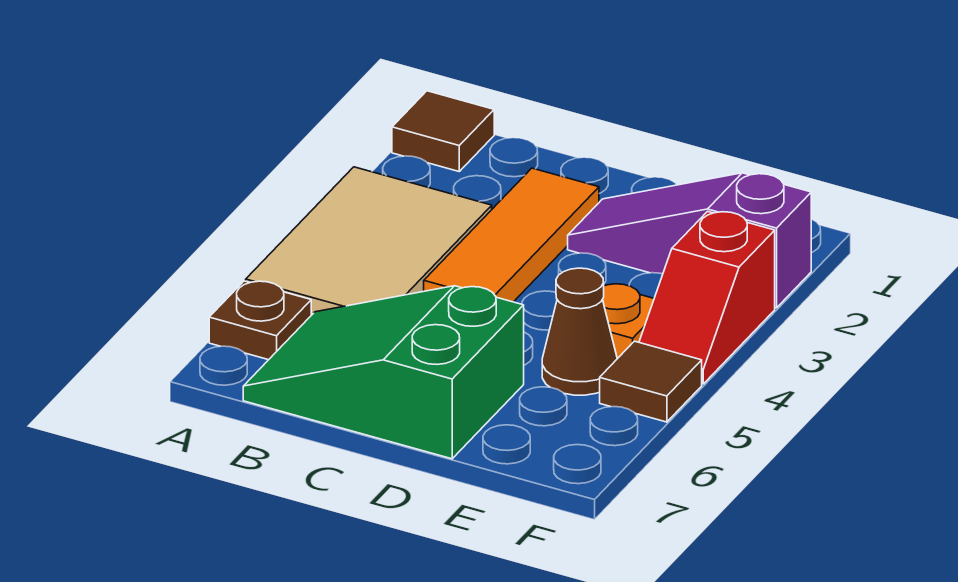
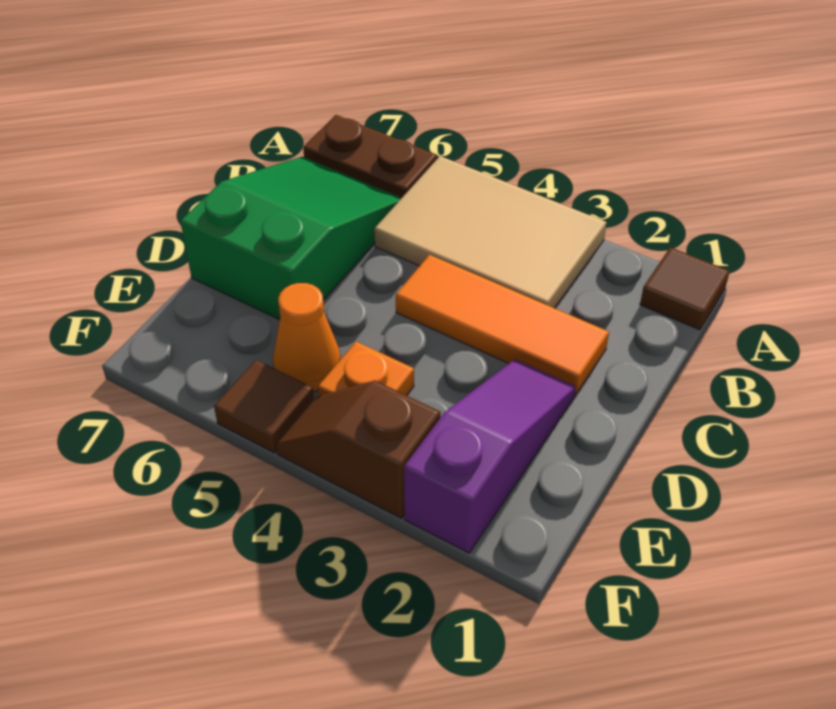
brown plate A6 level 1 -> brown plate A6:A7 level 1
brown cone E5 level 1 -> orange cone E5 level 1
red slope F3:F4 level 1 top 3 -> brown slope F3:F4 level 1 top 3

